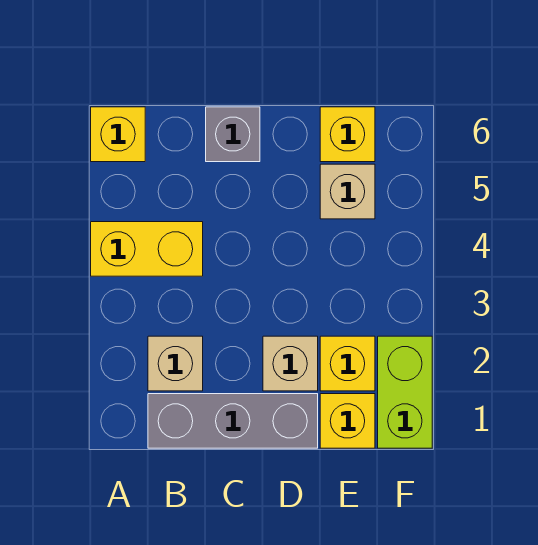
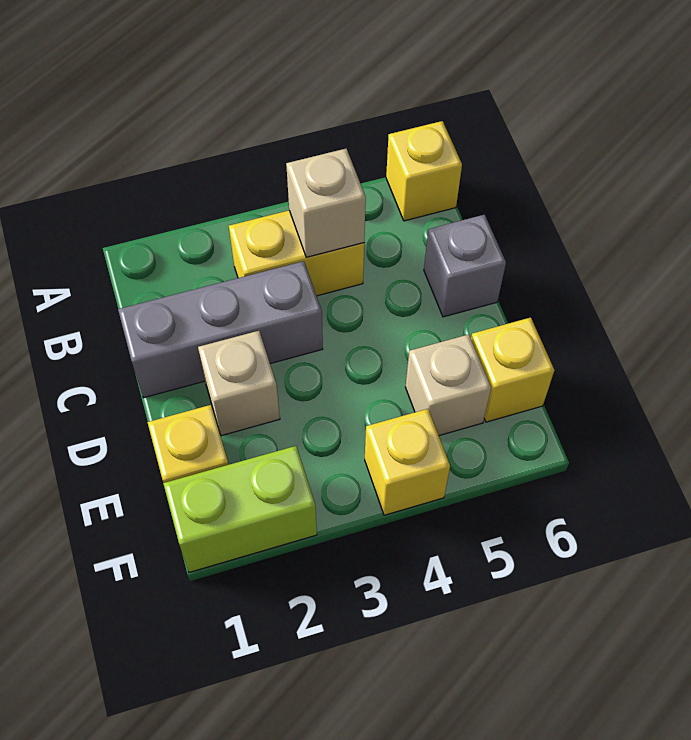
yellow brick A4:B4 level 1 -> yellow brick B3:B4 level 1
grey brick B1:D1 level 1 -> grey brick C1:C3 level 1
tan brick B2 level 1 -> tan brick B4 level 2
yellow brick E2 level 1 -> yellow brick F4 level 1

